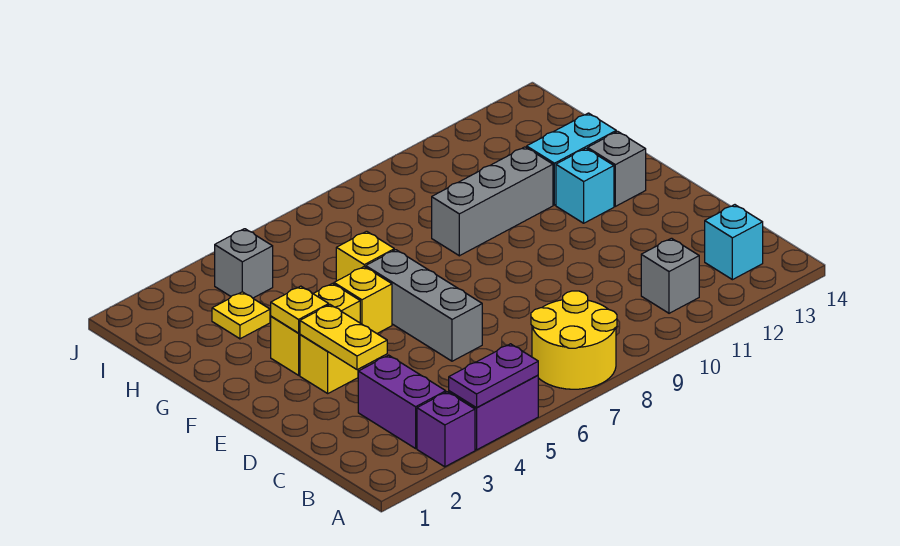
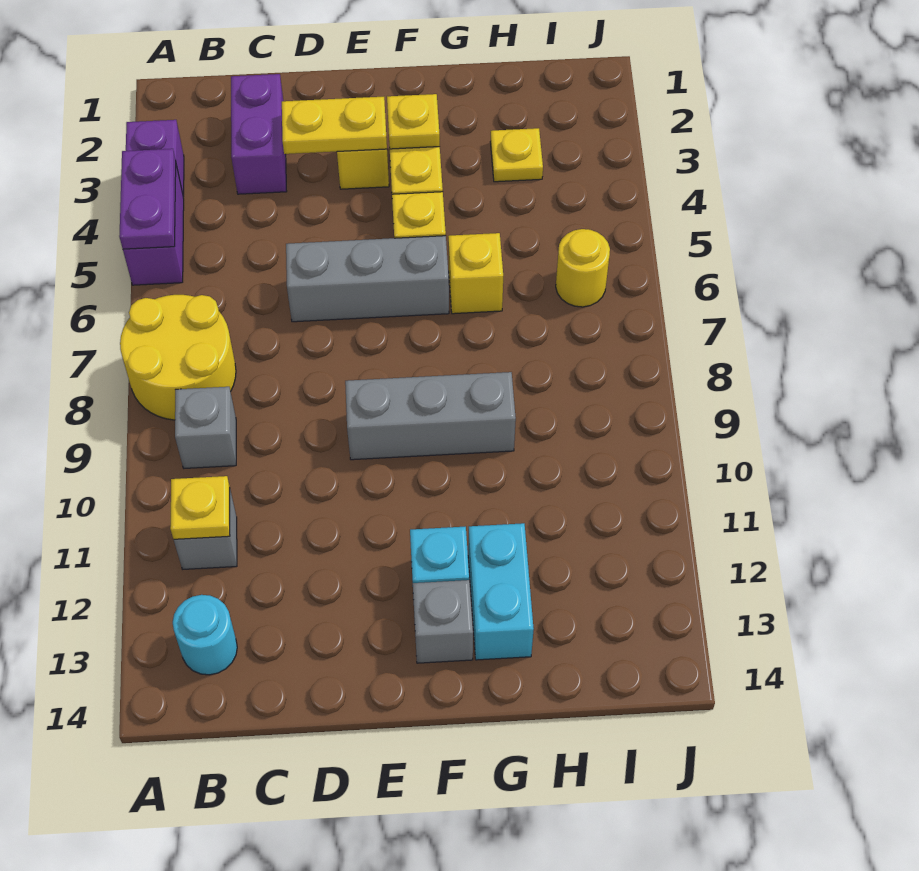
purple brick B3:C3 level 1 -> purple brick C2:C3 level 1
none -> yellow plate B11 level 2
cyan brick B13 level 1 -> cyan round brick B13 level 1
grey brick G9:G11 level 1 -> grey brick E9:G9 level 1
grey brick I4 level 1 -> grey brick B9 level 1
none -> yellow round brick I6 level 1

